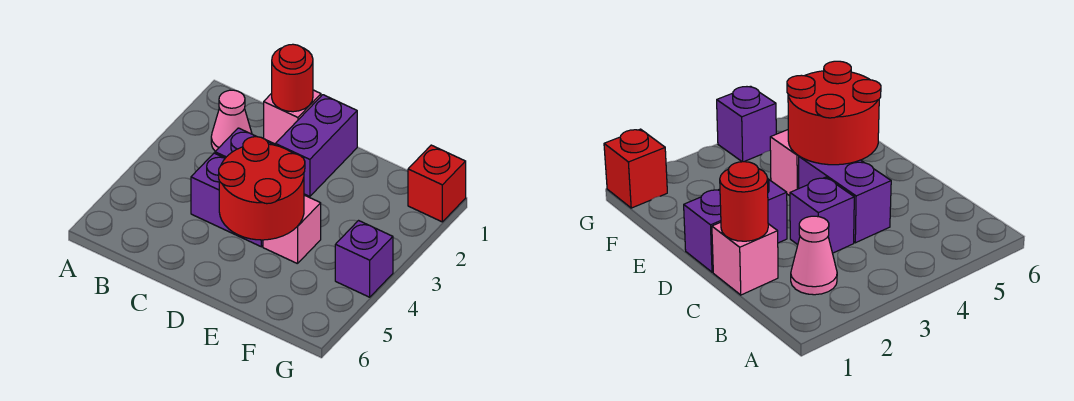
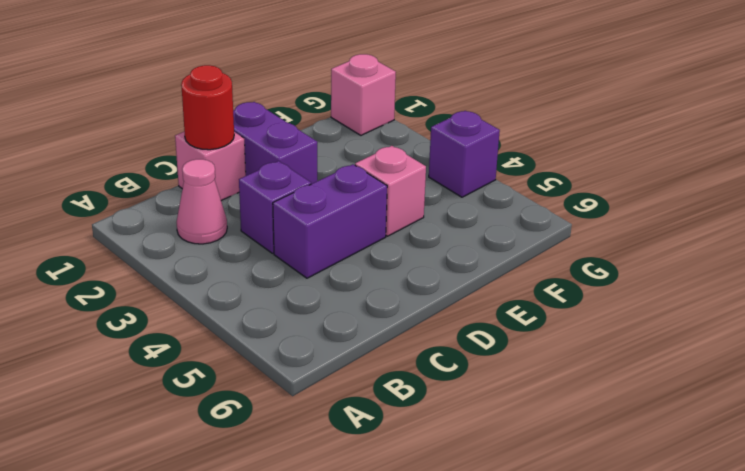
red round brick D4:E5 level 2 -> none
red brick G1 level 1 -> pink brick G1 level 1

